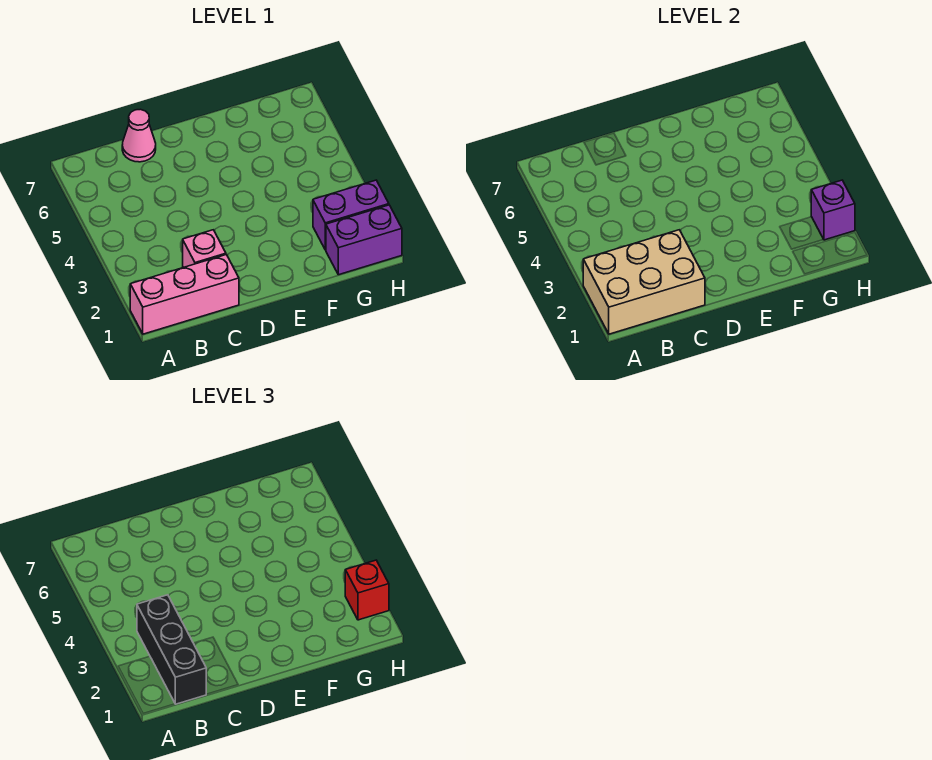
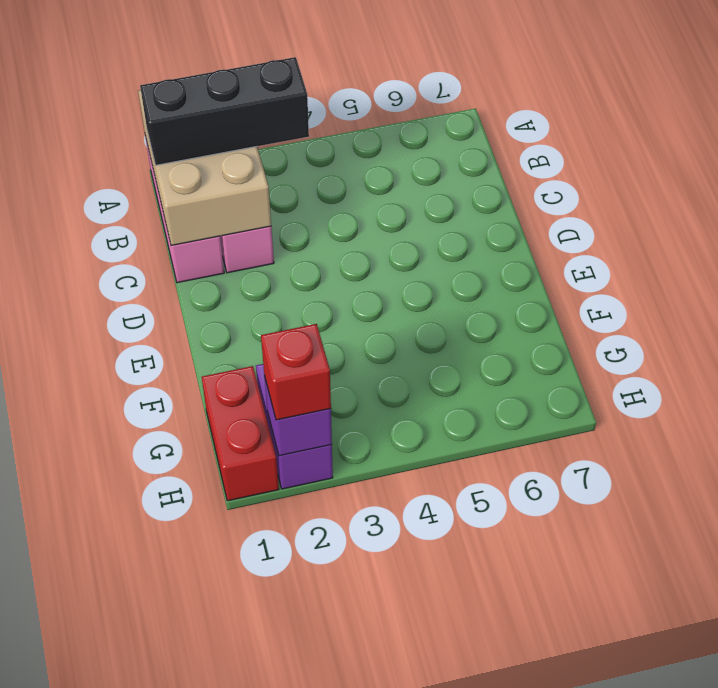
pink cone C7 level 1 -> none
purple brick G1:H1 level 1 -> red brick G1:H1 level 1

